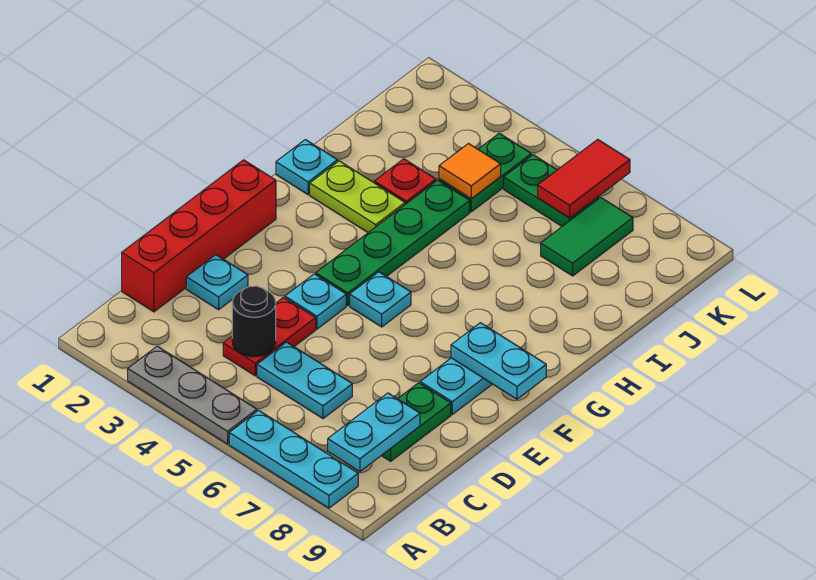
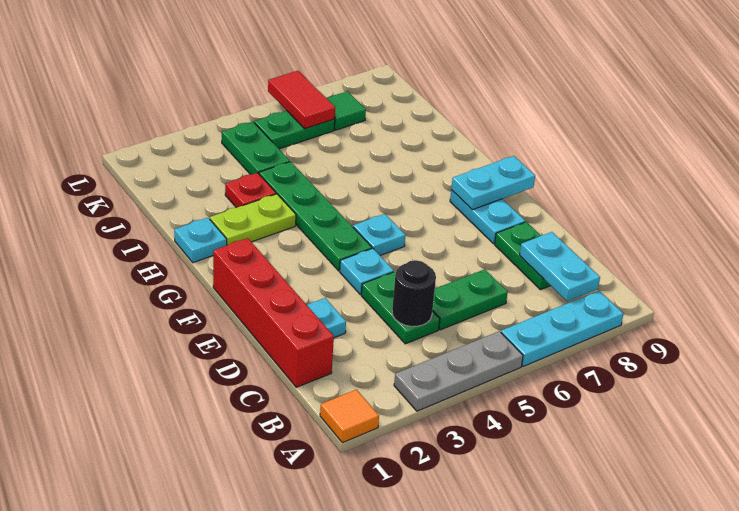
red plate C4:D4 level 1 -> green plate C4:D4 level 1
cyan plate C5:C6 level 1 -> green plate C5:C6 level 1
orange tile J4 level 2 -> orange tile A1 level 1
green tile J7:K7 level 1 -> green tile K7 level 1

